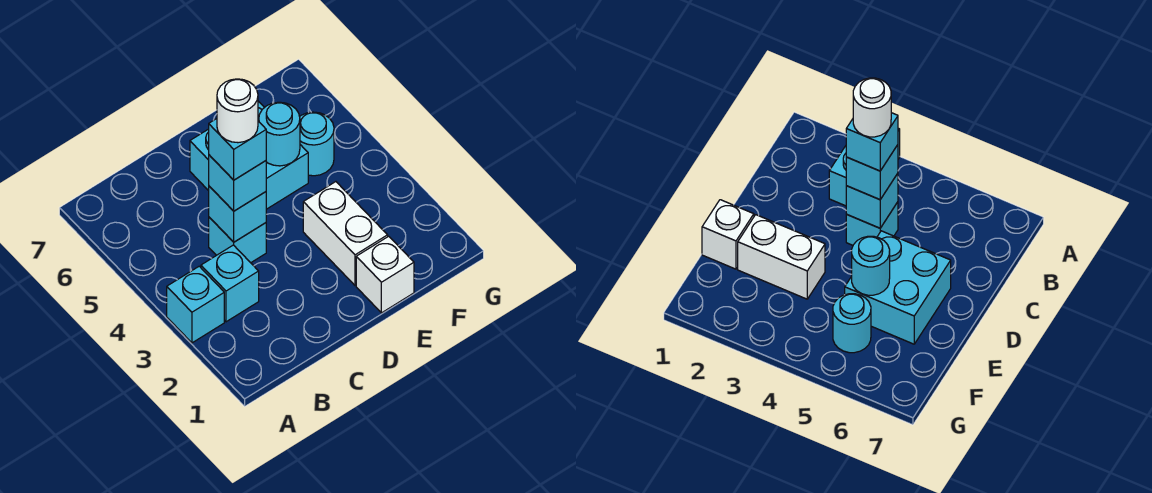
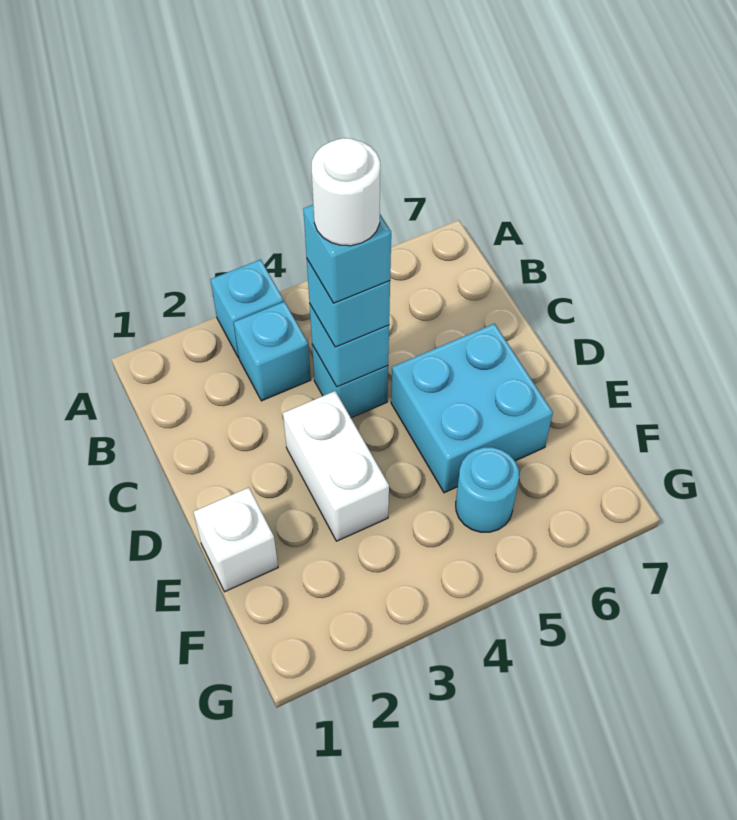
white brick E2:E3 level 1 -> white brick D3:E3 level 1
cyan round brick E5 level 2 -> none

